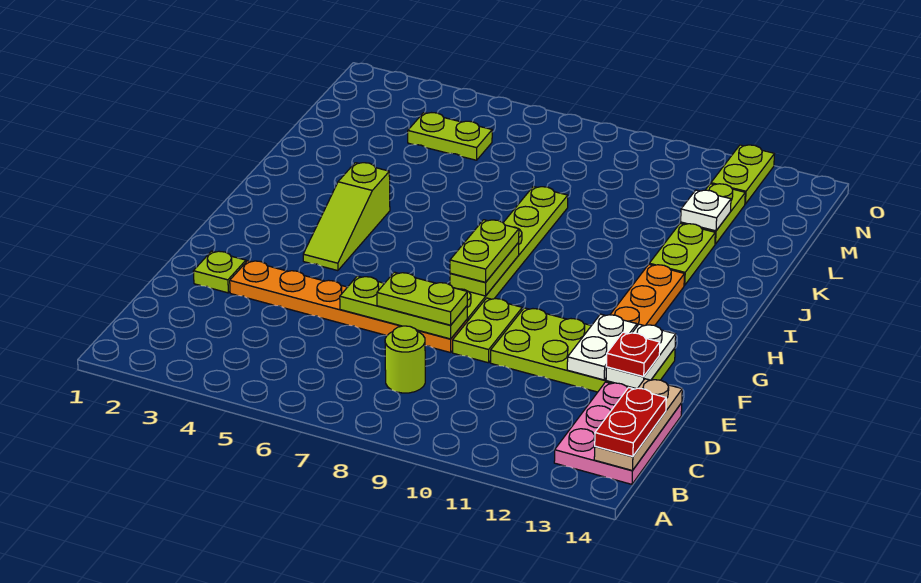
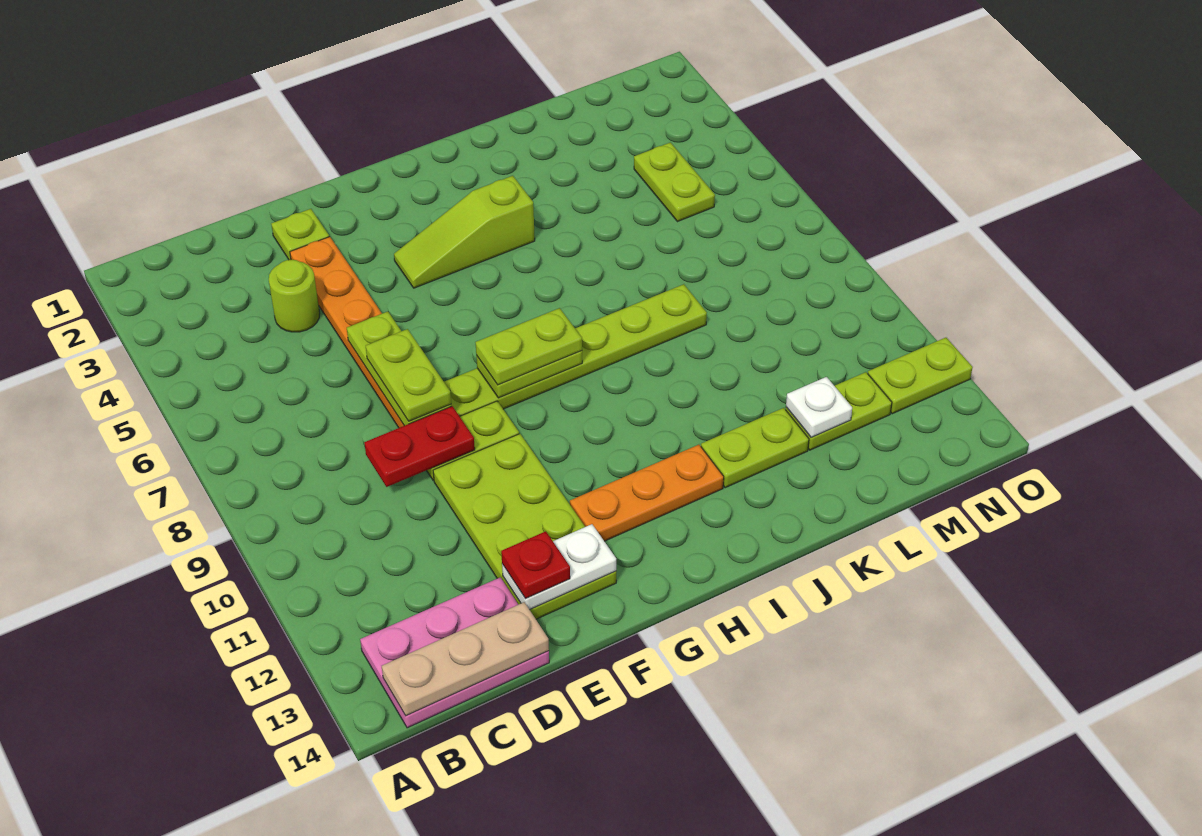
red plate B14:C14 level 3 -> red plate D9:E9 level 2
lime round brick C8 level 1 -> lime round brick D4 level 1
white plate E12:F12 level 2 -> none

